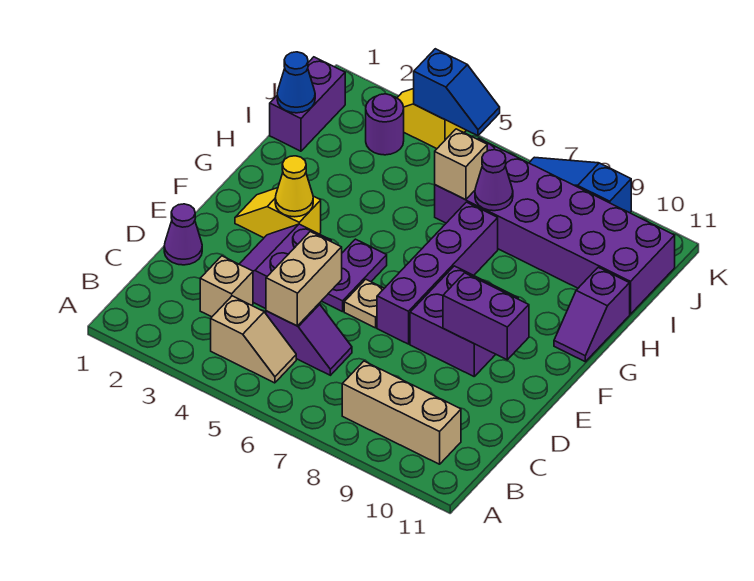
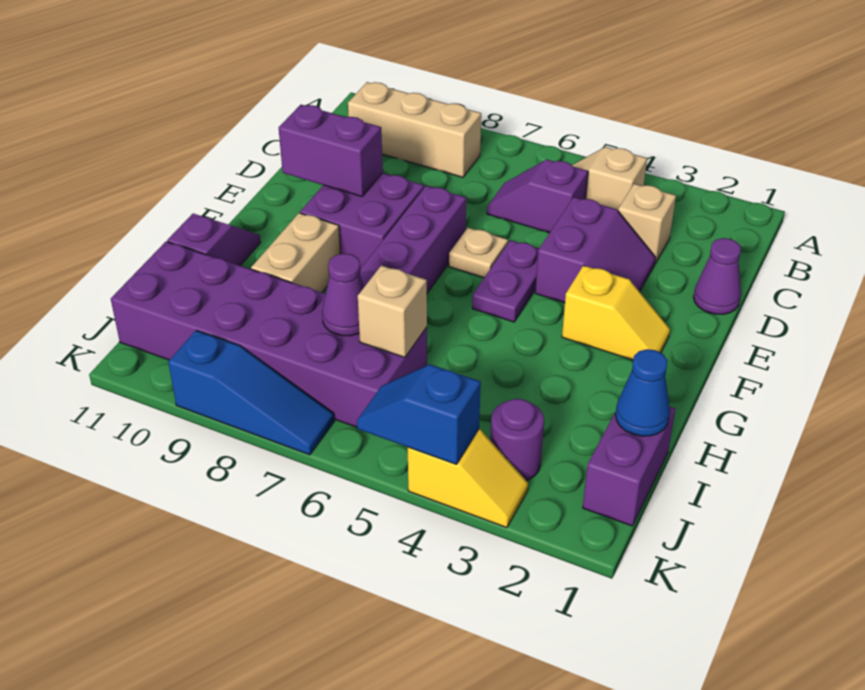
tan brick C5:D5 level 2 -> tan brick G9:H9 level 1
yellow cone F3 level 2 -> none

